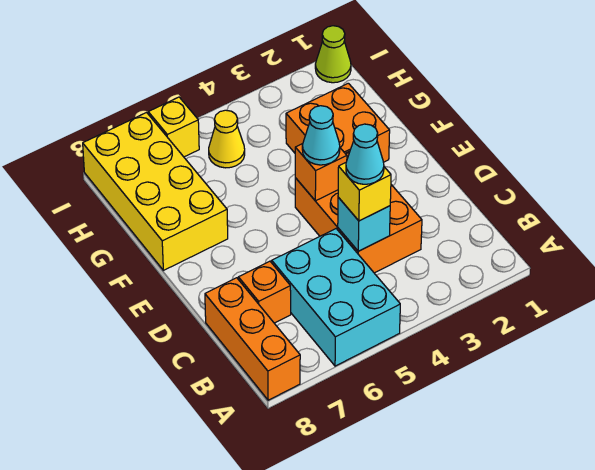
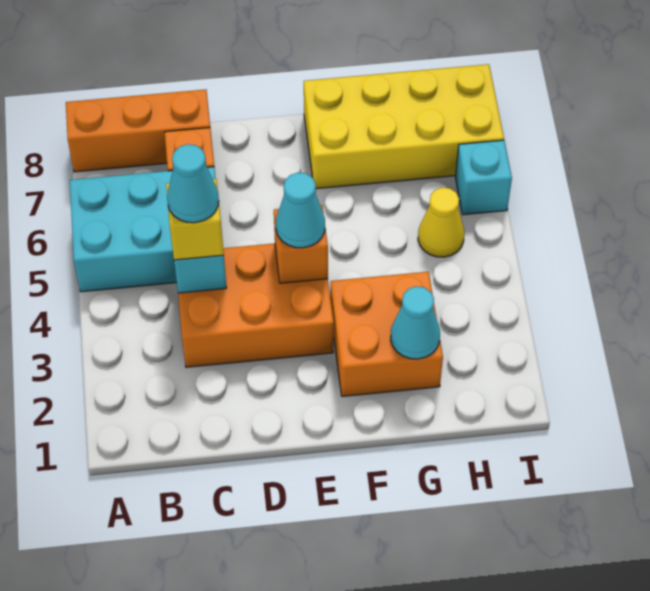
none -> cyan cone G2 level 2
lime cone I1 level 1 -> none
yellow brick I6 level 1 -> cyan brick I6 level 1

